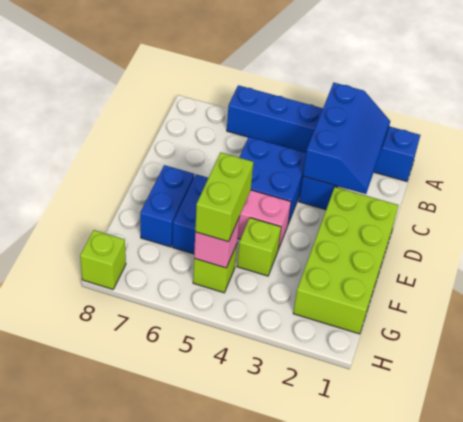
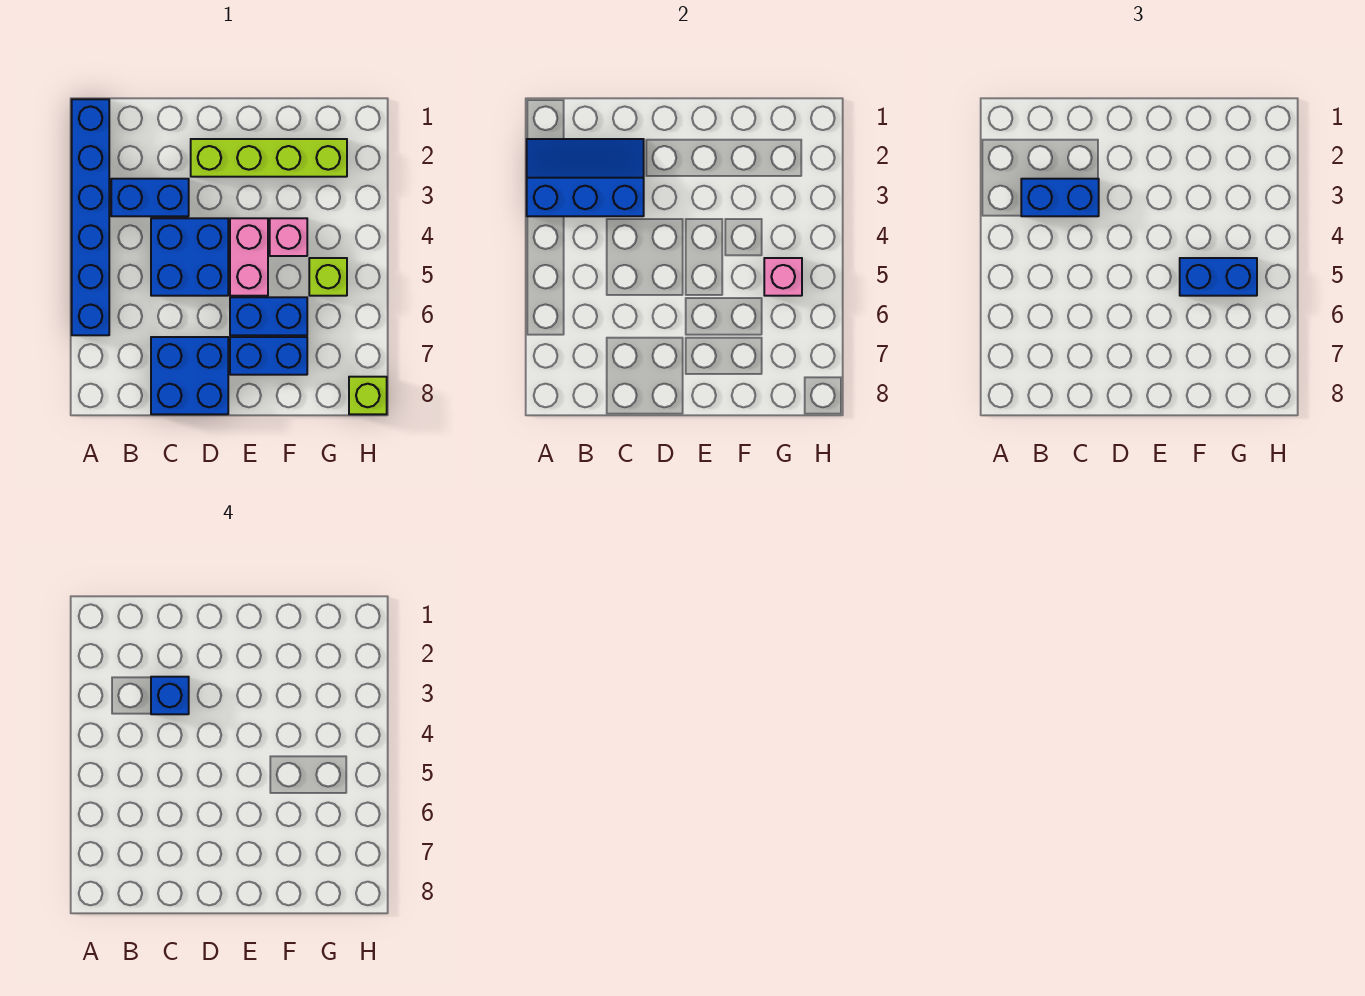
none -> blue brick B3:C3 level 3
none -> blue brick C3 level 4
none -> blue brick C7:D8 level 1
lime brick D1:G2 level 1 -> lime brick D2:G2 level 1
lime brick F4 level 1 -> pink brick F4 level 1
lime brick F5:G5 level 3 -> blue brick F5:G5 level 3

